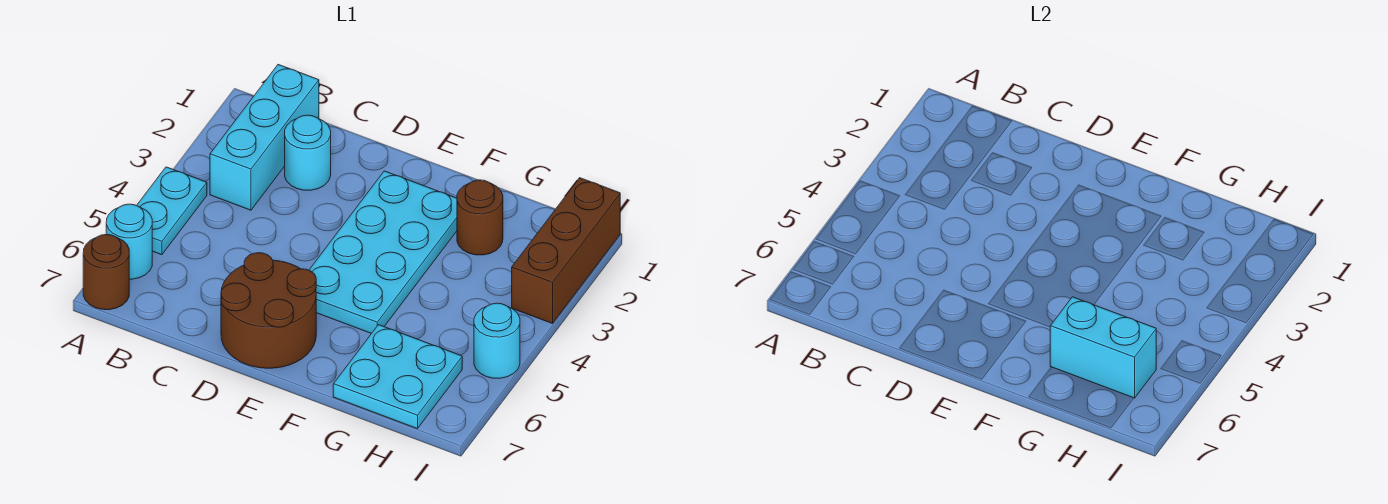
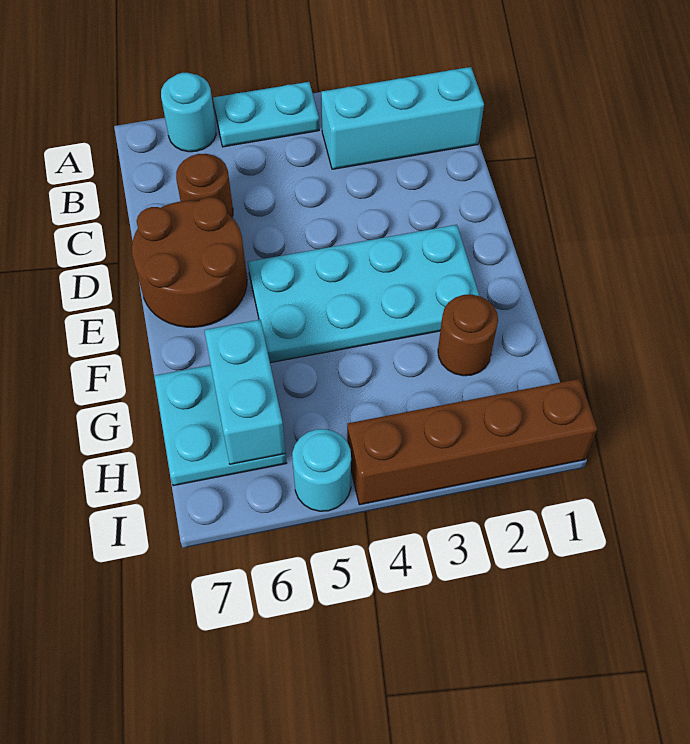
brown round brick A7 level 1 -> brown round brick C6 level 1
cyan round brick C2 level 1 -> none
brown brick I1:I3 level 1 -> brown brick I1:I4 level 1

